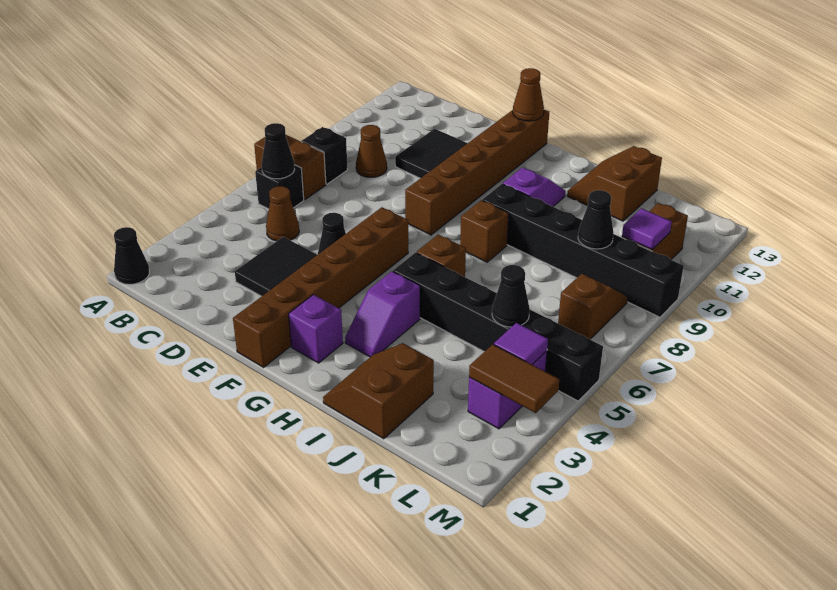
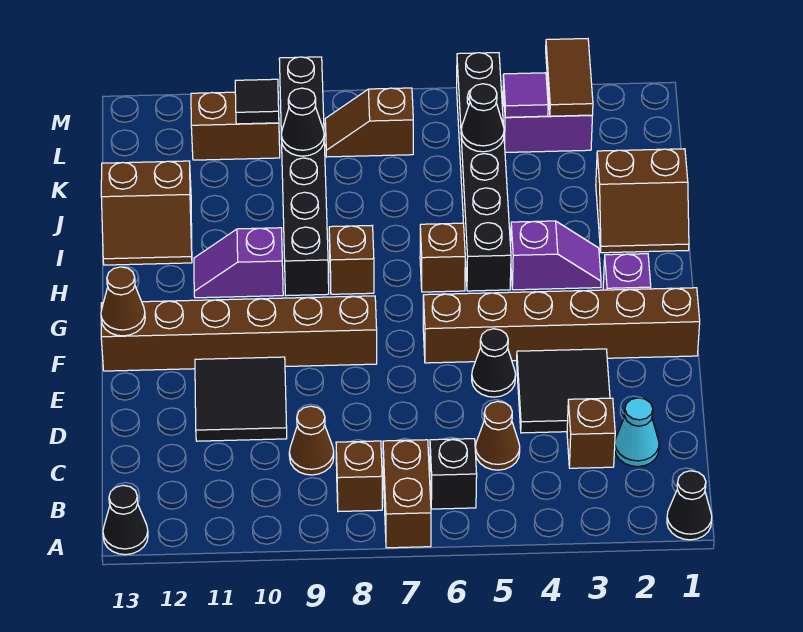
black cone B6 level 2 -> black cone A13 level 1
black brick B8 level 1 -> brown brick B8 level 1
none -> cyan cone C2 level 1
none -> brown brick C3 level 1
purple tile L10 level 2 -> black tile L10 level 2

